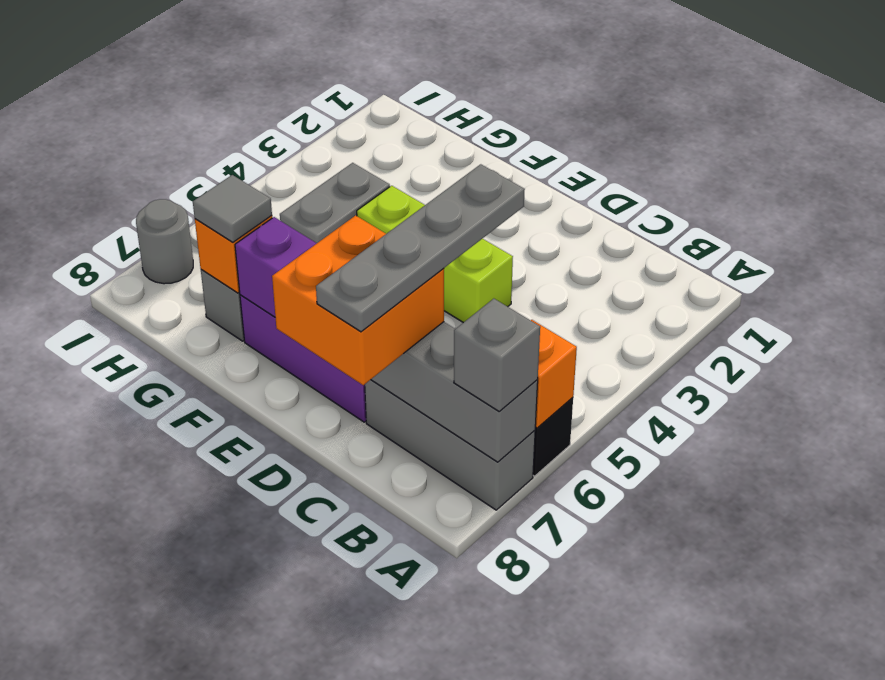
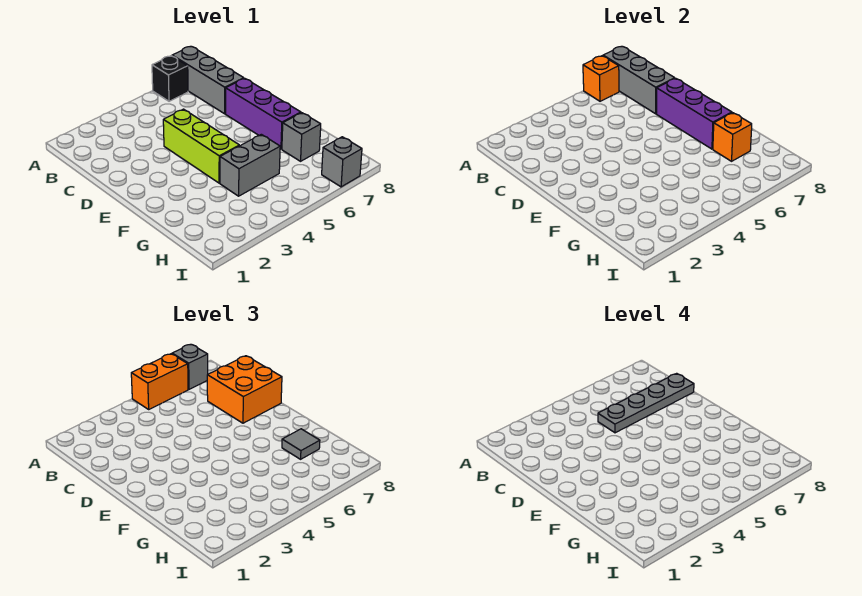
none -> orange brick A5:A6 level 3
grey round brick I7 level 1 -> grey brick I7 level 1

